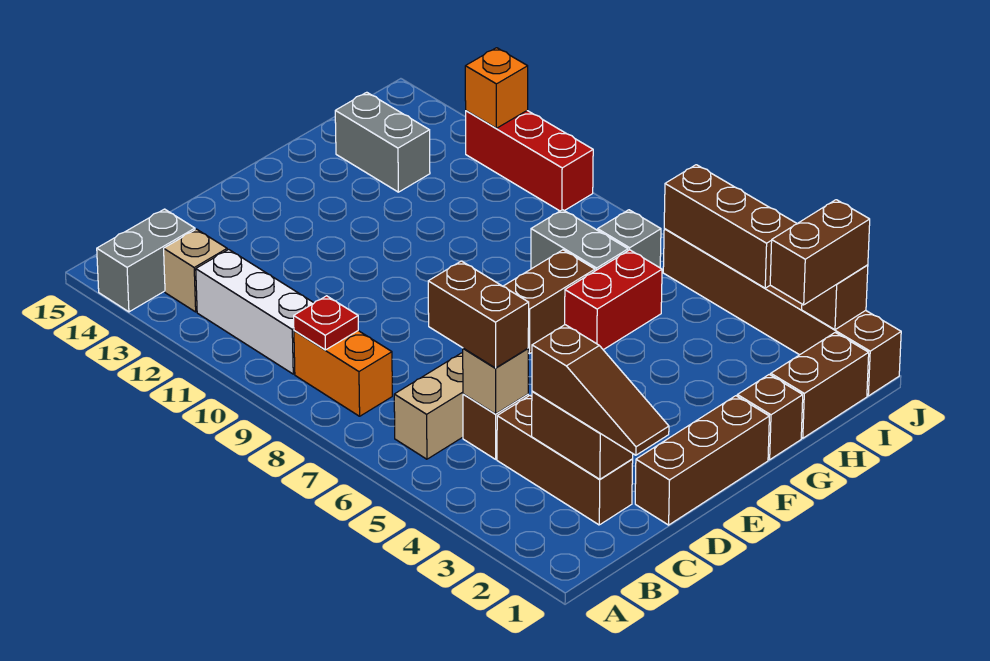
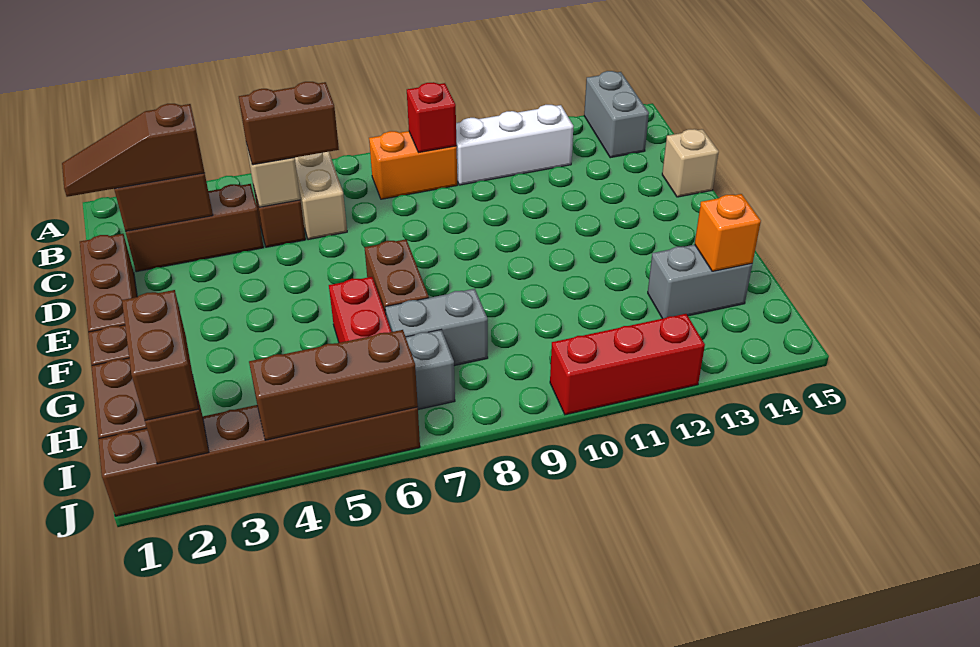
red plate B9 level 2 -> red brick B9 level 2
tan brick B13 level 1 -> tan brick D15 level 1
orange brick J12 level 2 -> orange brick H14 level 2

